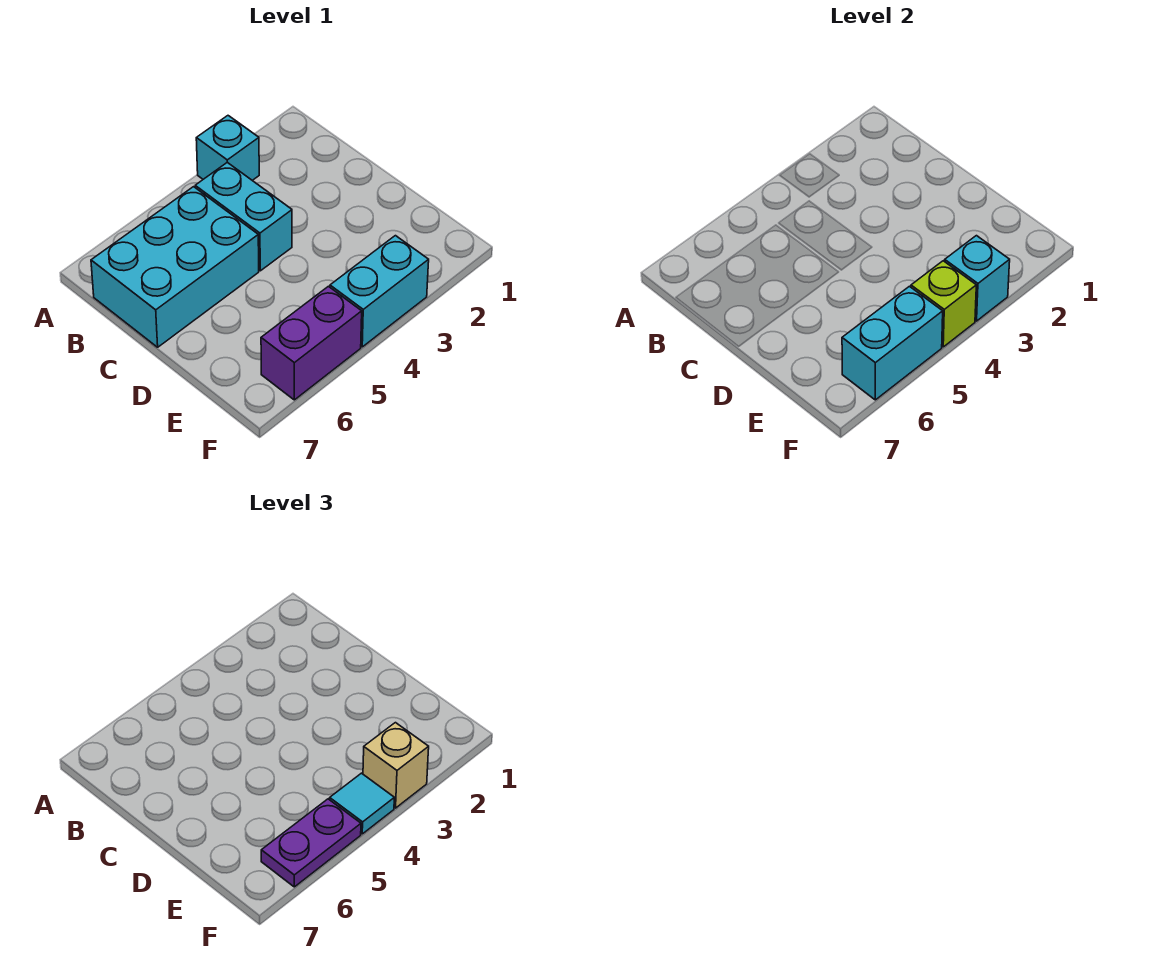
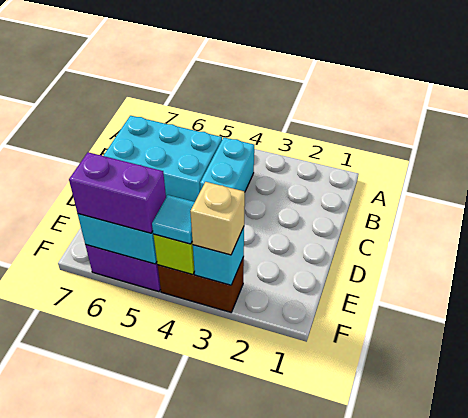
cyan brick A3 level 1 -> none
cyan brick F3:F4 level 1 -> brown brick F3:F4 level 1
purple plate F5:F6 level 3 -> purple brick F5:F6 level 3

